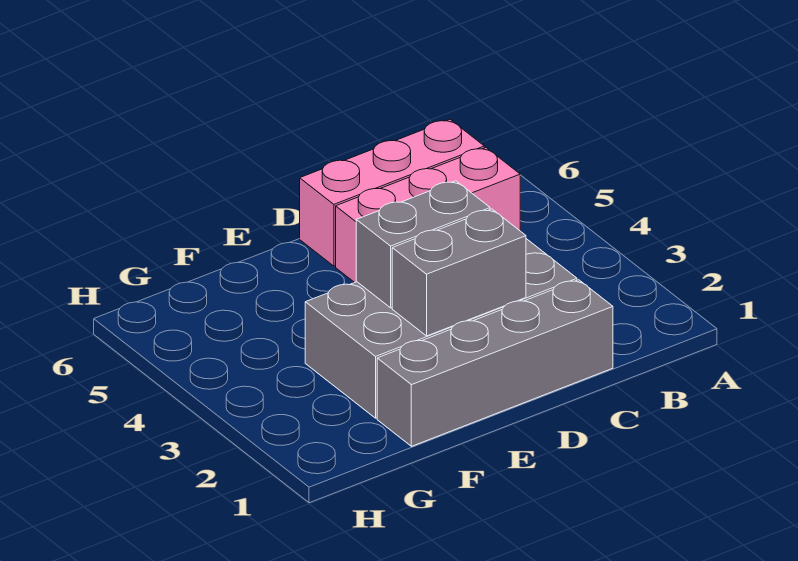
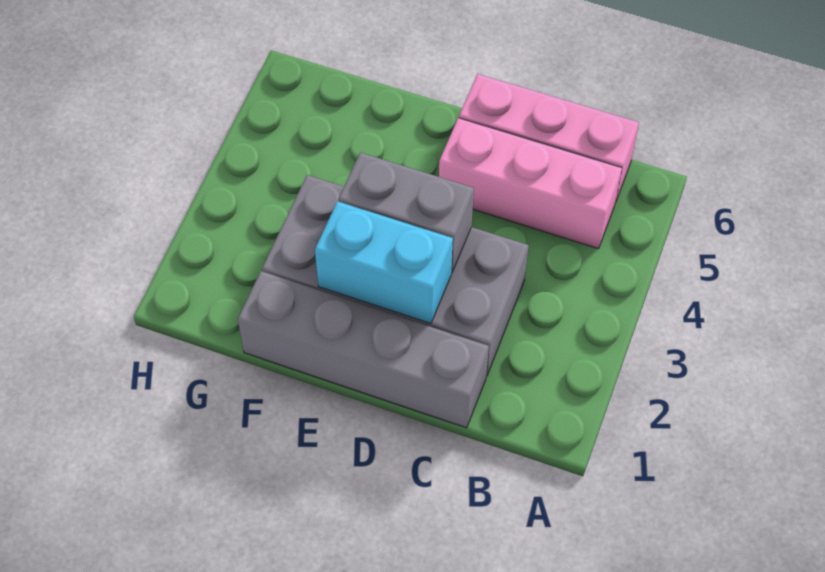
grey brick D2:E2 level 2 -> cyan brick D2:E2 level 2

